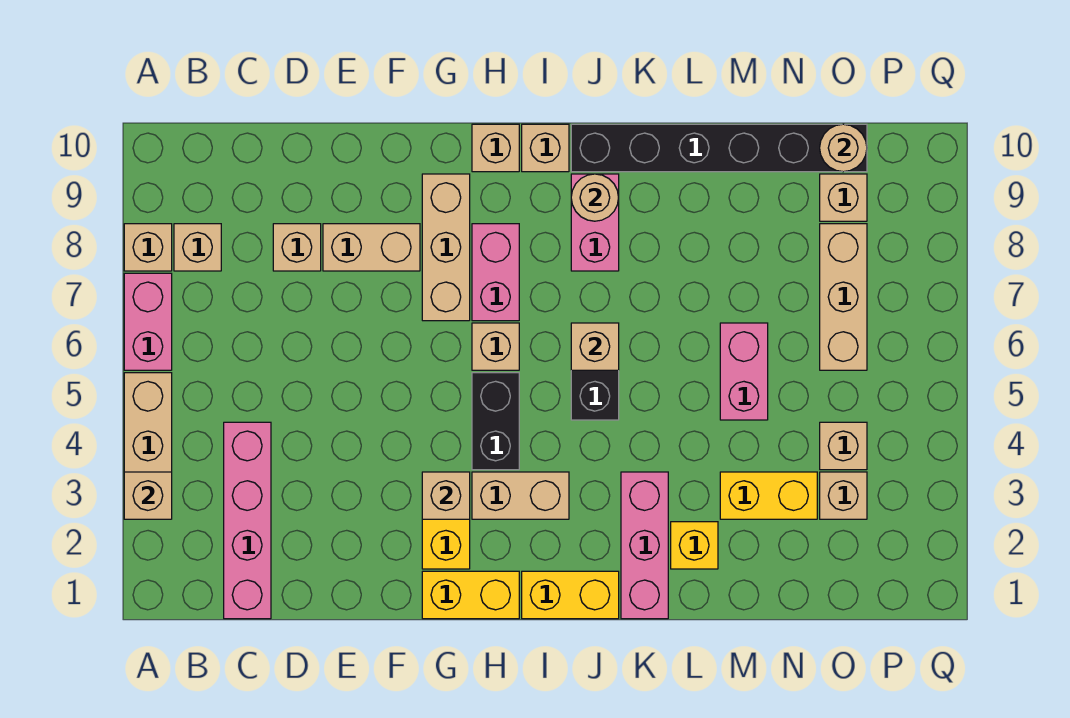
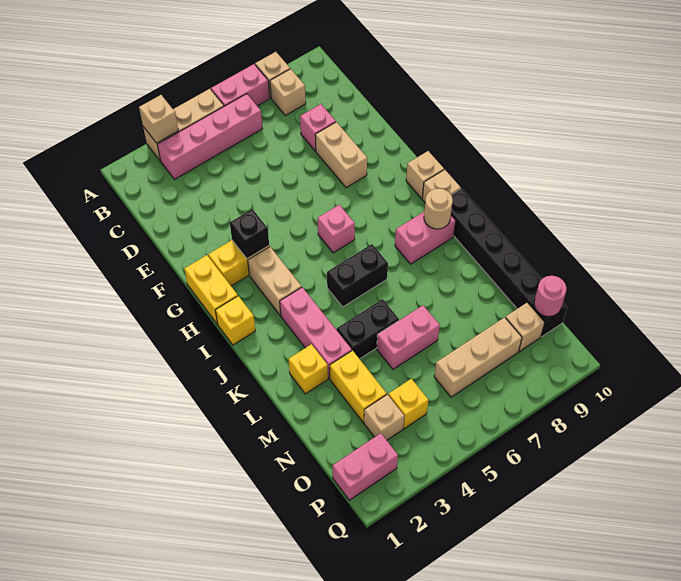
pink brick C1:C4 level 1 -> pink brick B3:B6 level 1
tan brick D8 level 1 -> pink brick D8 level 1
tan brick G3 level 2 -> black brick G3 level 2
tan brick G7:G9 level 1 -> none
black brick H4:H5 level 1 -> black brick L4:L5 level 1
tan brick H6 level 1 -> pink brick H6 level 1
pink brick H7:H8 level 1 -> pink brick P1:P2 level 1
yellow brick I1:J1 level 1 -> yellow brick I1 level 1
tan brick J6 level 2 -> none
pink brick K1:K3 level 1 -> pink brick J3:L3 level 1
tan brick O4 level 1 -> yellow brick O4 level 1
tan round brick O10 level 2 -> pink round brick O10 level 2

